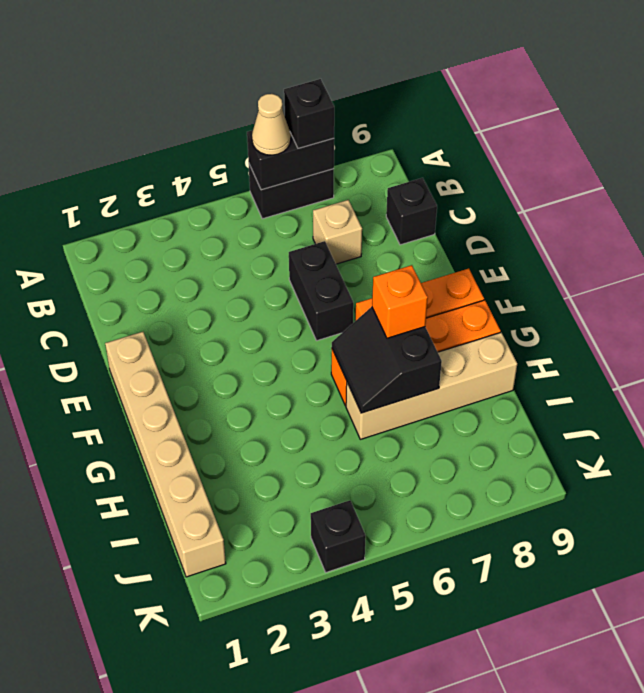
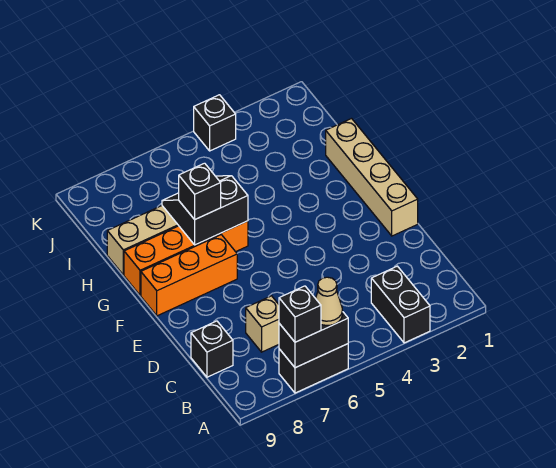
black brick D6:E6 level 1 -> black brick A3:B3 level 1
tan brick E1:J1 level 1 -> tan brick E1:H1 level 1
black slope G6:H7 level 2 top 7 -> black slope G6:H7 level 2 top G
orange brick G7 level 3 -> black brick G7 level 3

